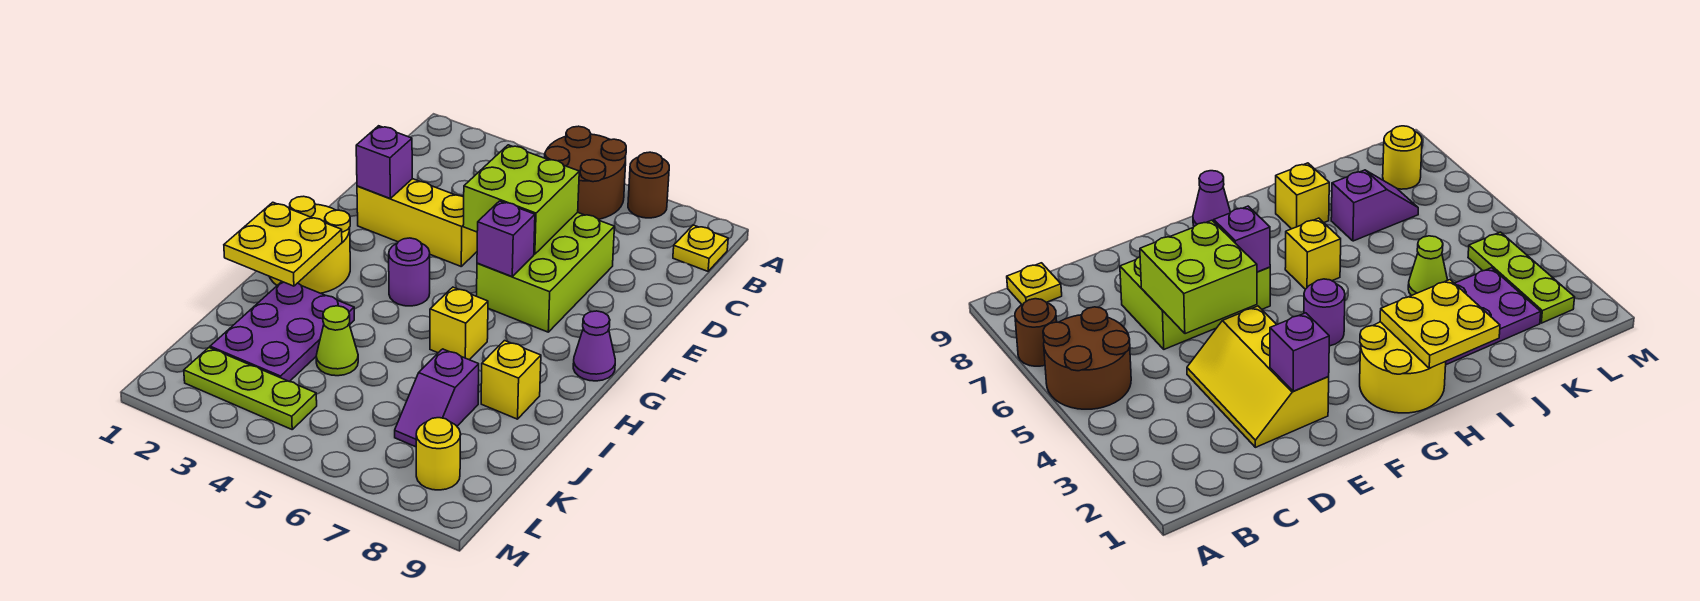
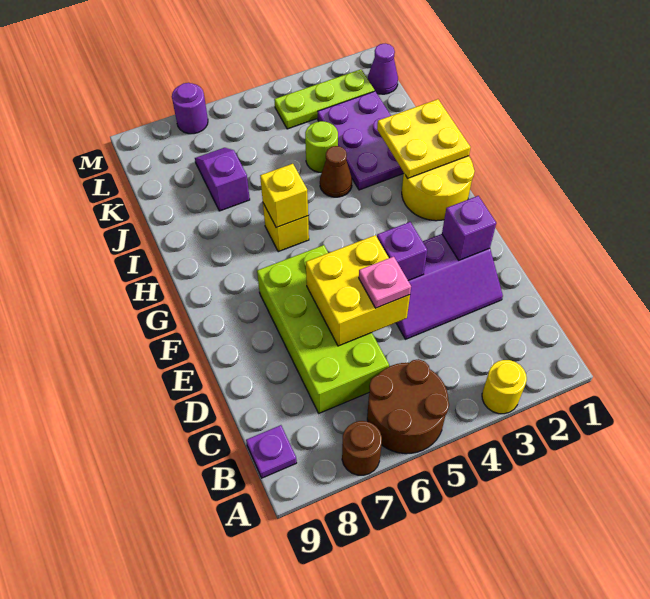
yellow plate B9 level 1 -> purple plate B9 level 1
yellow slope D2:E4 level 1 top E -> purple slope D2:E4 level 1 top E
lime brick D5:E6 level 2 -> yellow brick D5:E6 level 2
none -> pink plate D5 level 3
lime brick D6:F7 level 1 -> lime brick C6:F7 level 1
purple brick F6 level 2 -> purple brick E4 level 2
purple round brick G4 level 1 -> purple round brick M7 level 1
purple cone G9 level 1 -> purple cone L1 level 1
none -> brown cone I4 level 1
yellow brick I8 level 1 -> yellow brick H6 level 2
lime cone J4 level 1 -> lime round brick J4 level 1
yellow round brick L8 level 1 -> yellow round brick A3 level 1

